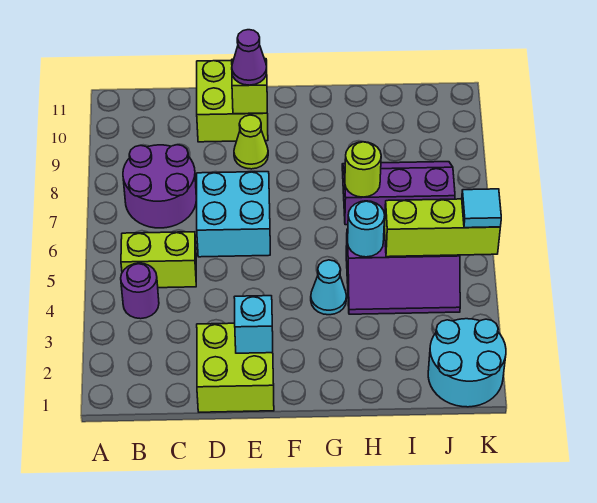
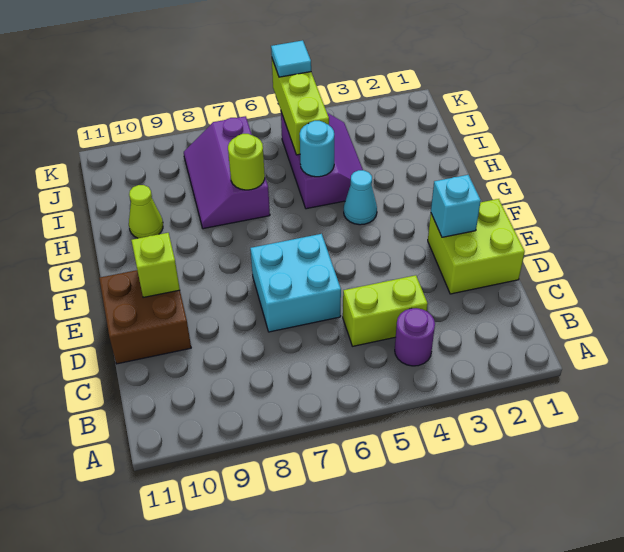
lime brick B5:C5 level 1 -> lime brick C4:C5 level 1
purple round brick B7:C8 level 1 -> none
lime brick D10:E11 level 1 -> brown brick D10:E11 level 1
lime cone E9 level 1 -> lime cone H10 level 1
purple cone E10 level 3 -> none
cyan round brick J1:K2 level 1 -> none

